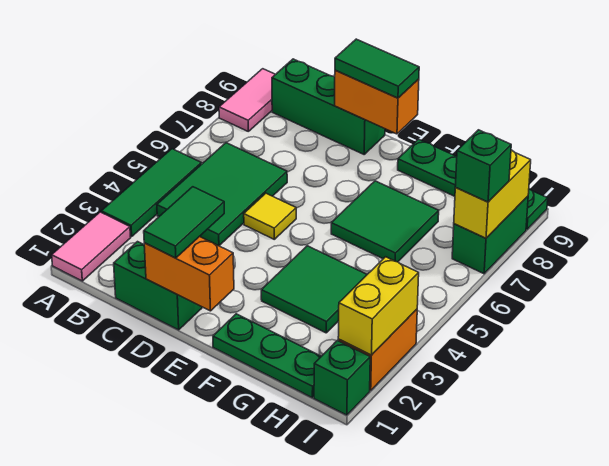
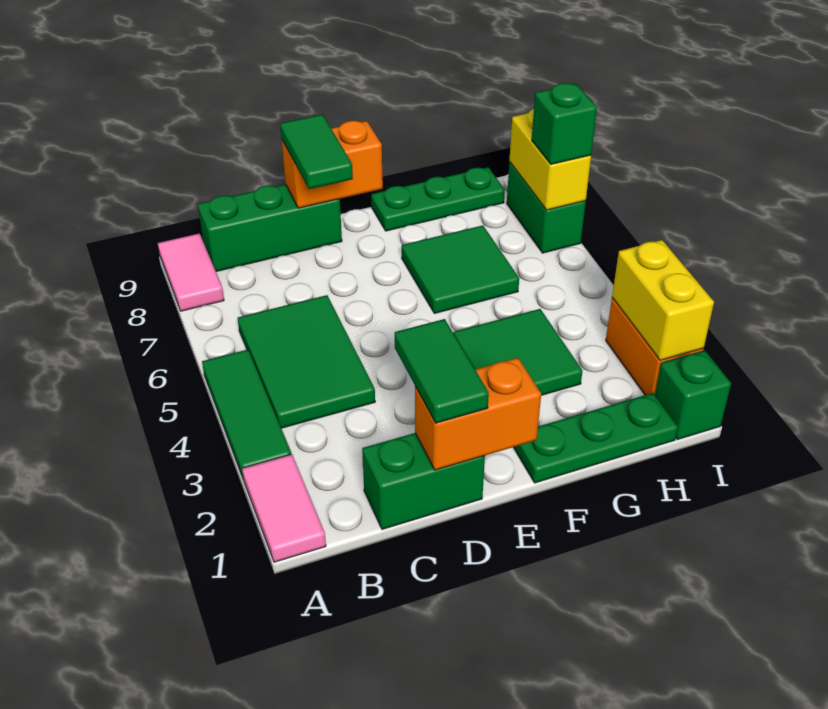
yellow tile D5 level 1 -> none
green tile D9:E9 level 3 -> green tile D8:D9 level 3
green plate F9:I9 level 1 -> green plate F9:H9 level 1

